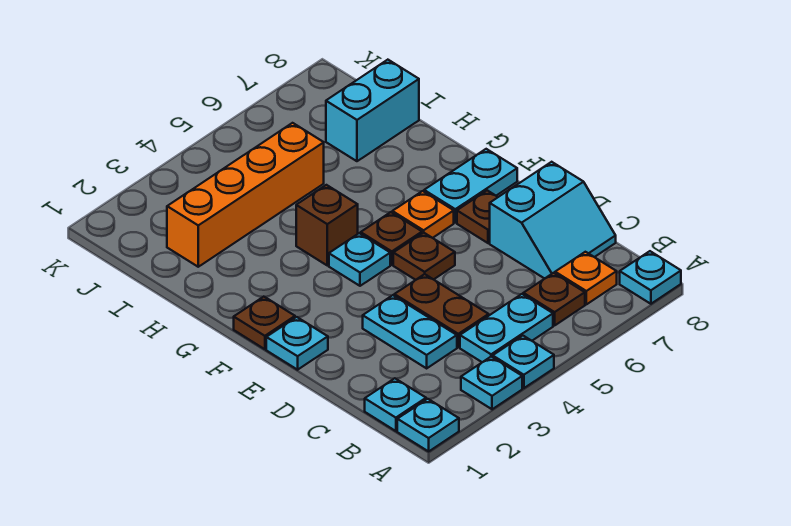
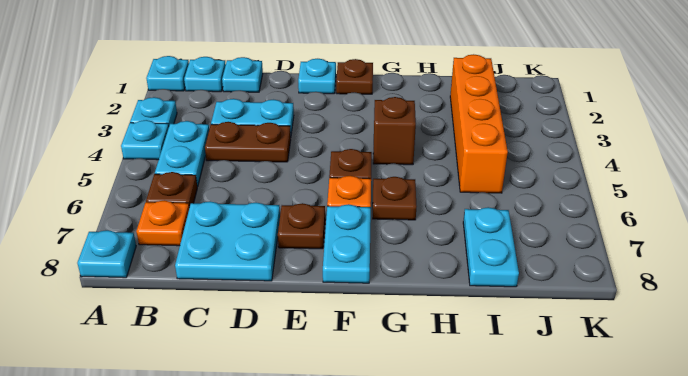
cyan slope C7:D8 level 1 top D -> cyan plate C7:D8 level 1
brown plate E5 level 1 -> brown plate G6 level 1
cyan plate F4 level 1 -> cyan plate C1 level 1
cyan brick I7:I8 level 1 -> cyan plate I7:I8 level 1

